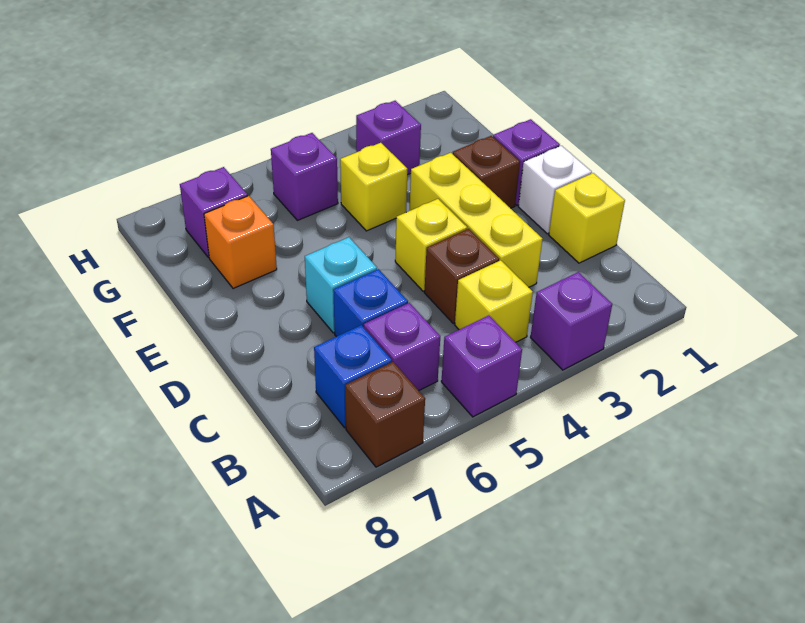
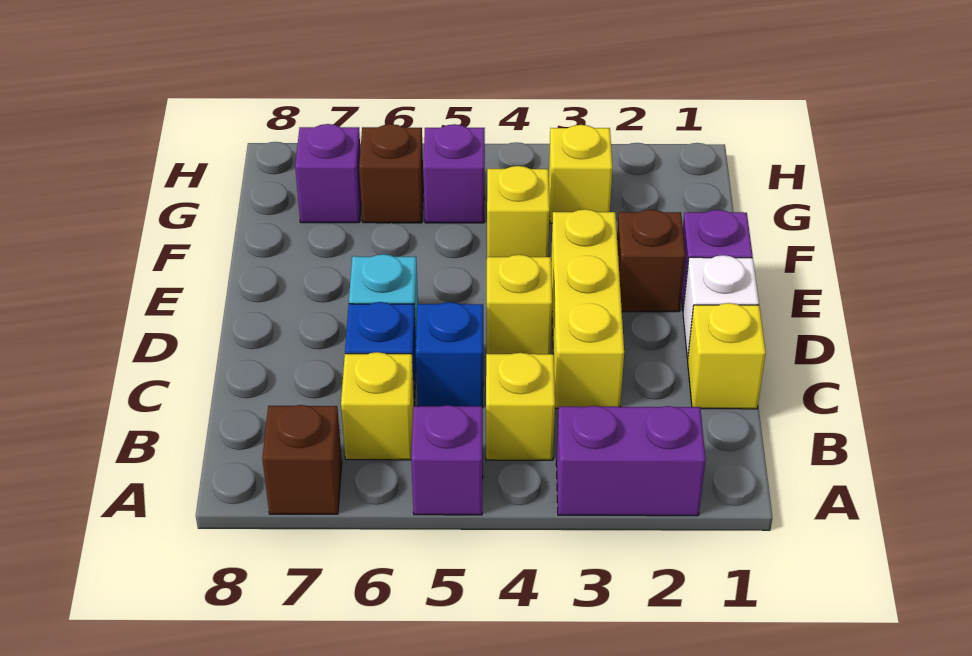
purple brick A3 level 1 -> purple brick A2:A3 level 1
purple brick B6 level 1 -> yellow brick B6 level 1
blue brick B7 level 1 -> blue brick C5 level 1
brown brick C4 level 1 -> brown brick G6 level 1
orange brick F7 level 1 -> none
purple brick G3 level 1 -> yellow brick G3 level 1

